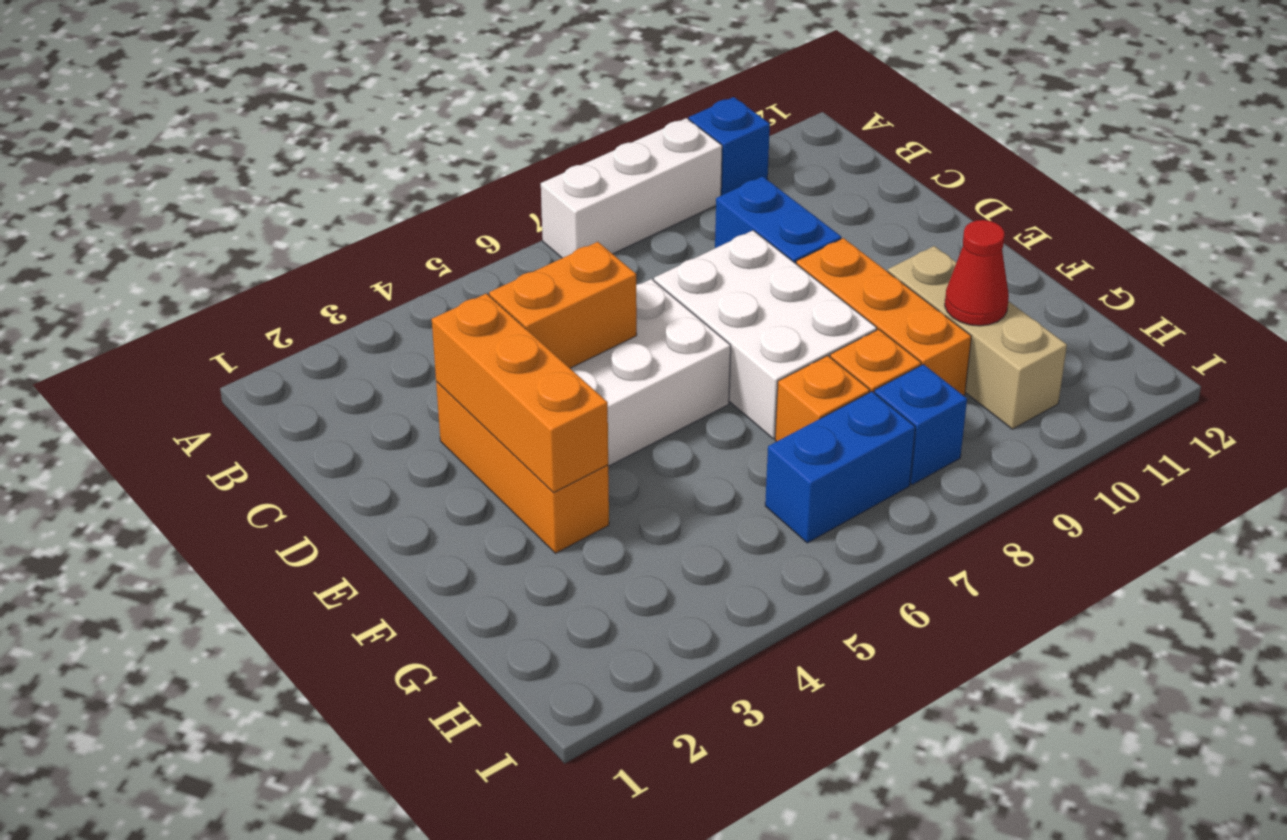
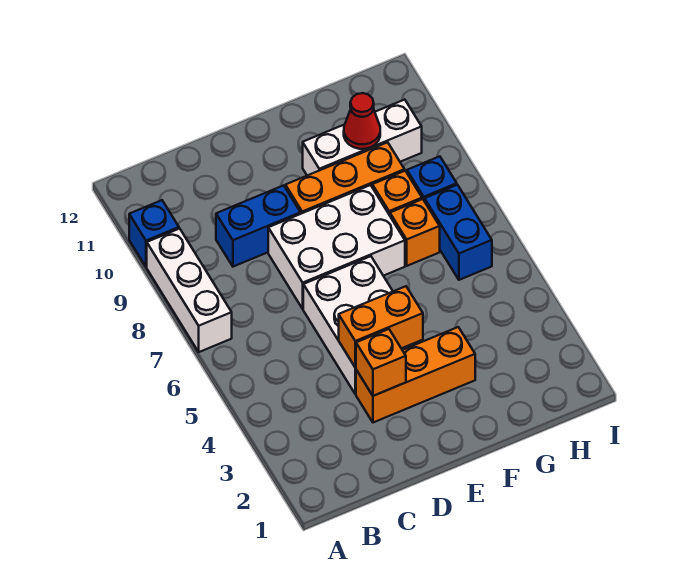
orange brick D3:F3 level 2 -> orange brick D3 level 2
orange brick D4:D5 level 2 -> orange brick D4:E4 level 2
tan brick F10:H10 level 1 -> white brick F10:H10 level 1

